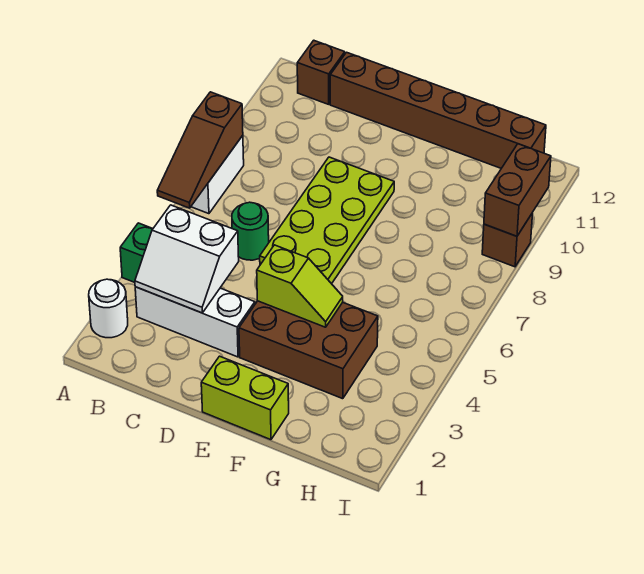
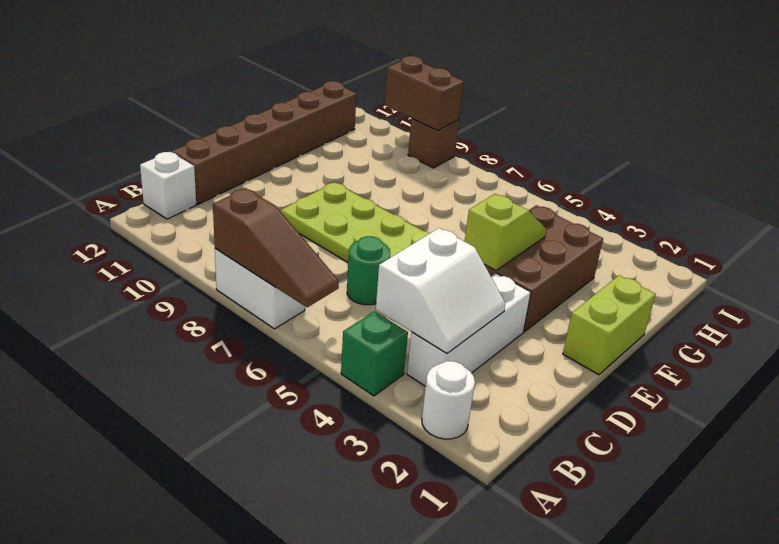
brown brick B12 level 1 -> white brick B12 level 1

